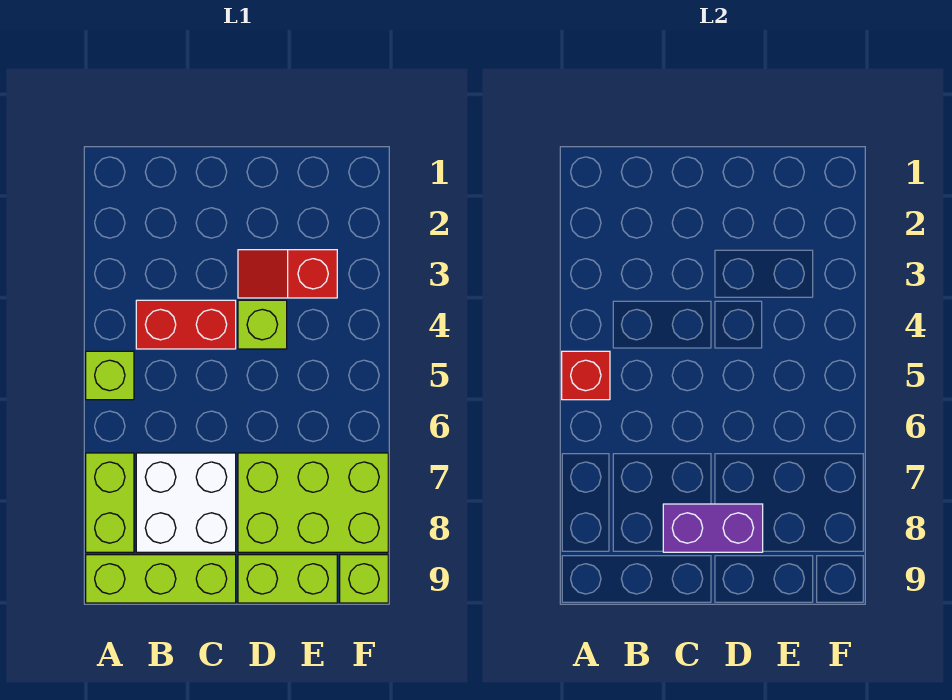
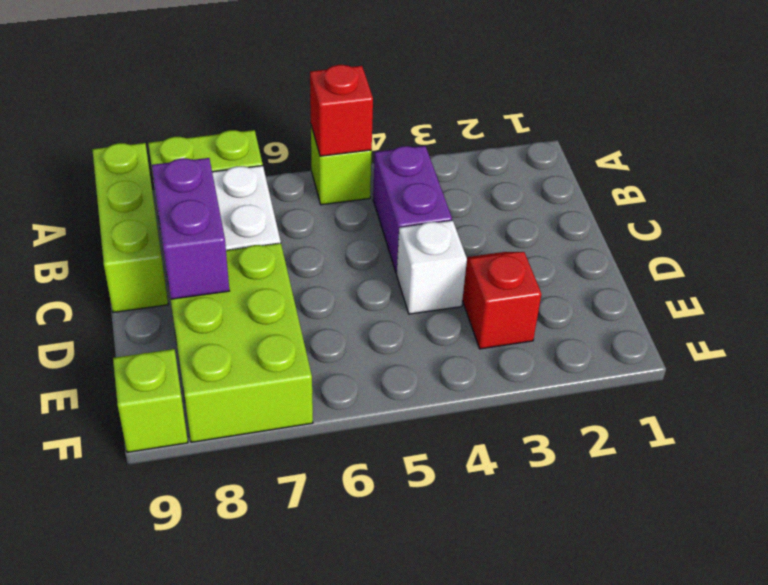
red brick B4:C4 level 1 -> purple brick B4:C4 level 1
lime brick D4 level 1 -> white brick D4 level 1
lime brick D9:E9 level 1 -> none

